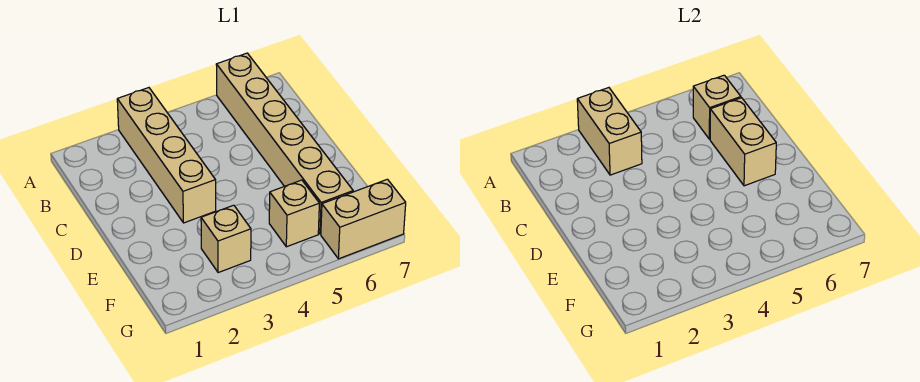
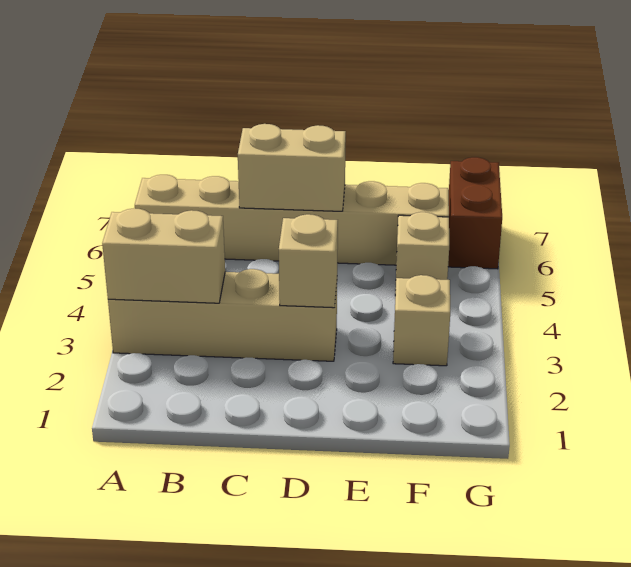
tan brick B6 level 2 -> tan brick D3 level 2
tan brick G6:G7 level 1 -> brown brick G6:G7 level 1

